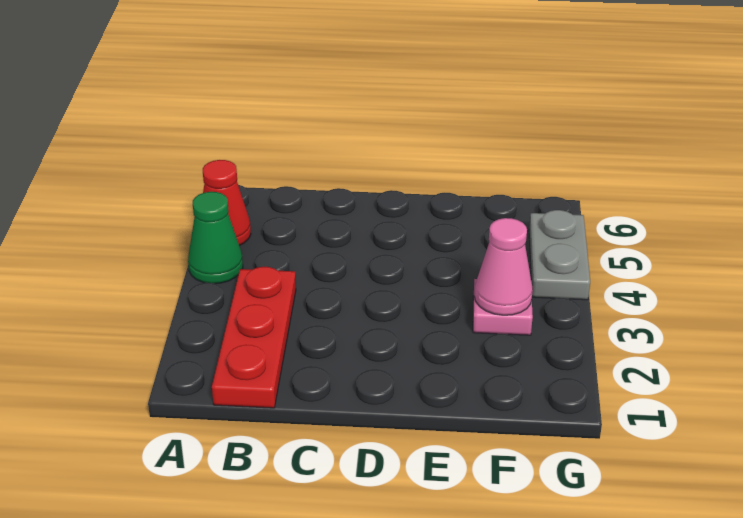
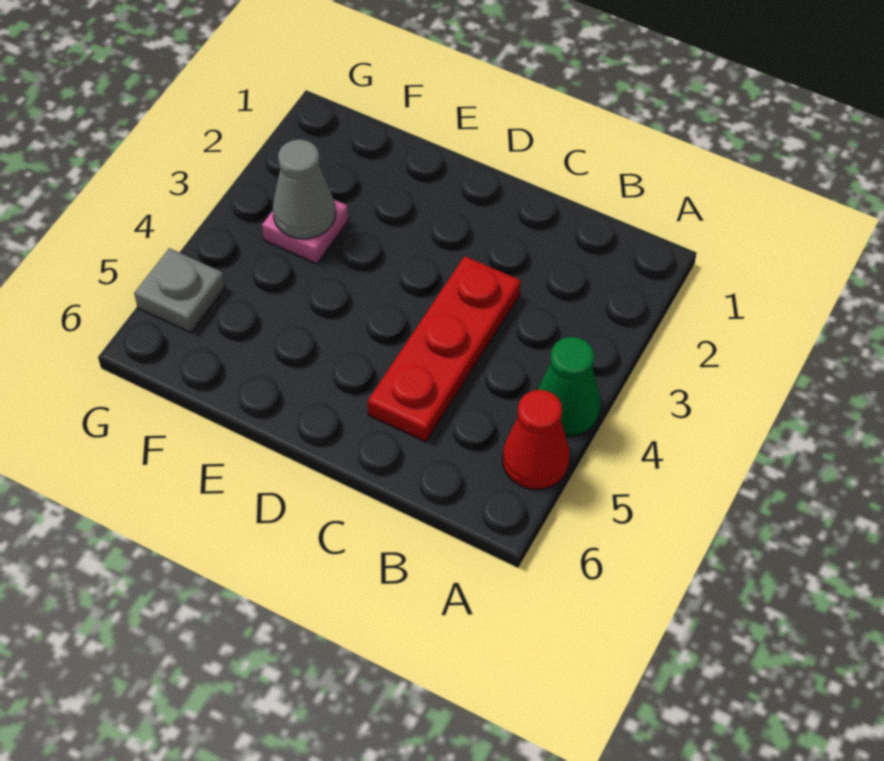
red plate B1:B3 level 1 -> red plate C3:C5 level 1
pink cone F3 level 2 -> grey cone F3 level 2
grey plate G4:G5 level 1 -> grey plate G5 level 1

